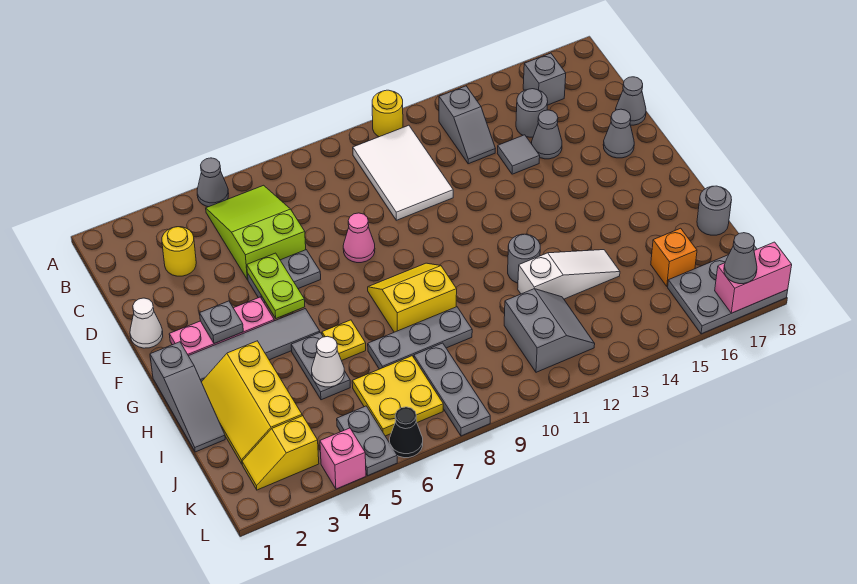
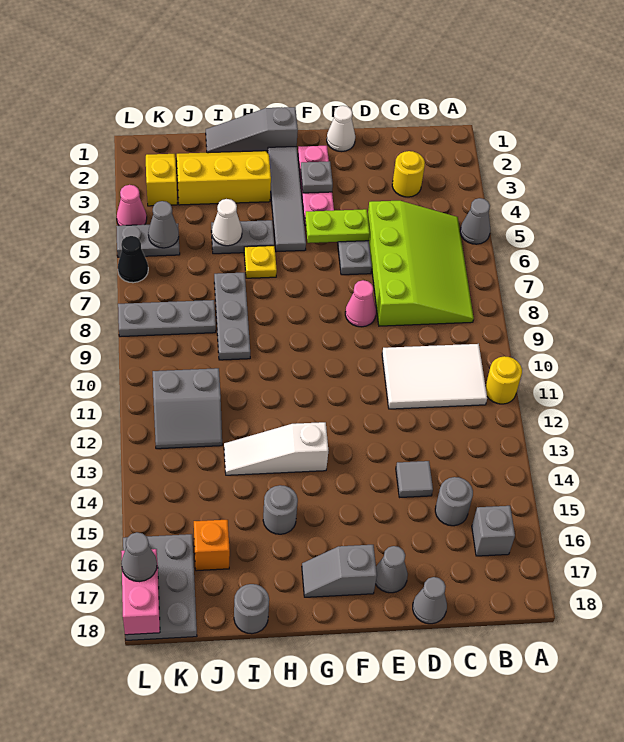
lime slope B5:D6 level 1 top D -> lime slope B5:D8 level 1 top D
grey slope B13:C13 level 1 top B -> grey slope F17:G17 level 1 top F
grey cone D15 level 1 -> grey cone K5 level 2
yellow slope G8:H9 level 1 top H -> none
grey round brick H12 level 1 -> grey round brick H15 level 1
white slope I12:I14 level 1 top 12 -> white slope G13:I13 level 1 top G
yellow plate J6:K7 level 1 -> none
pink brick L4 level 1 -> pink cone L4 level 1

